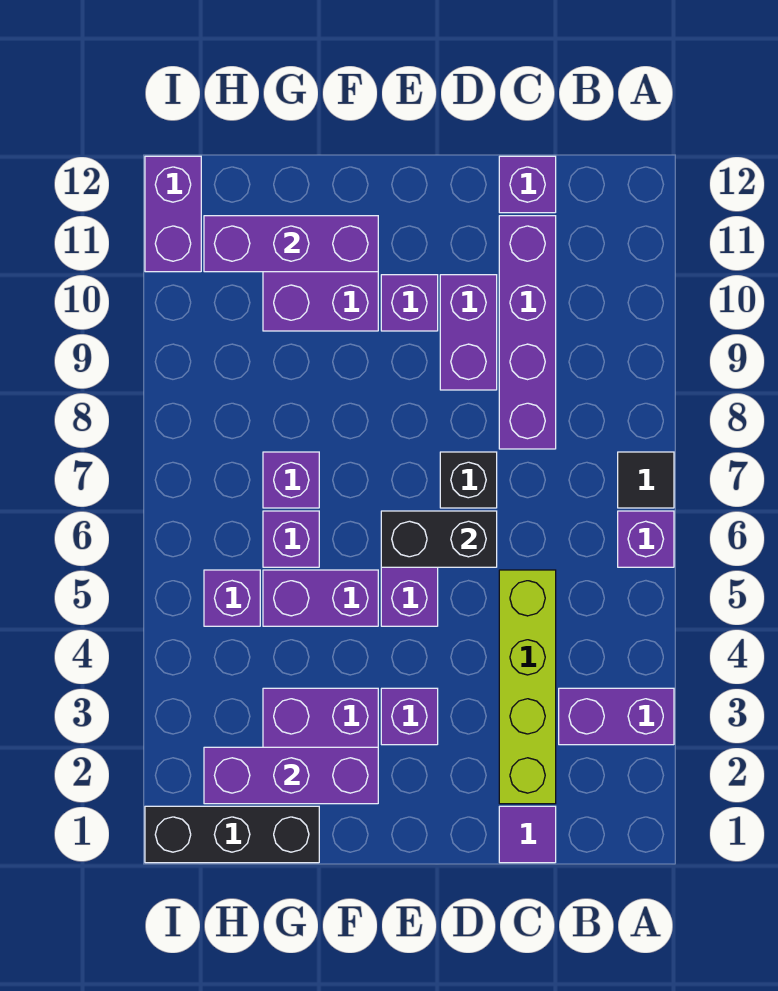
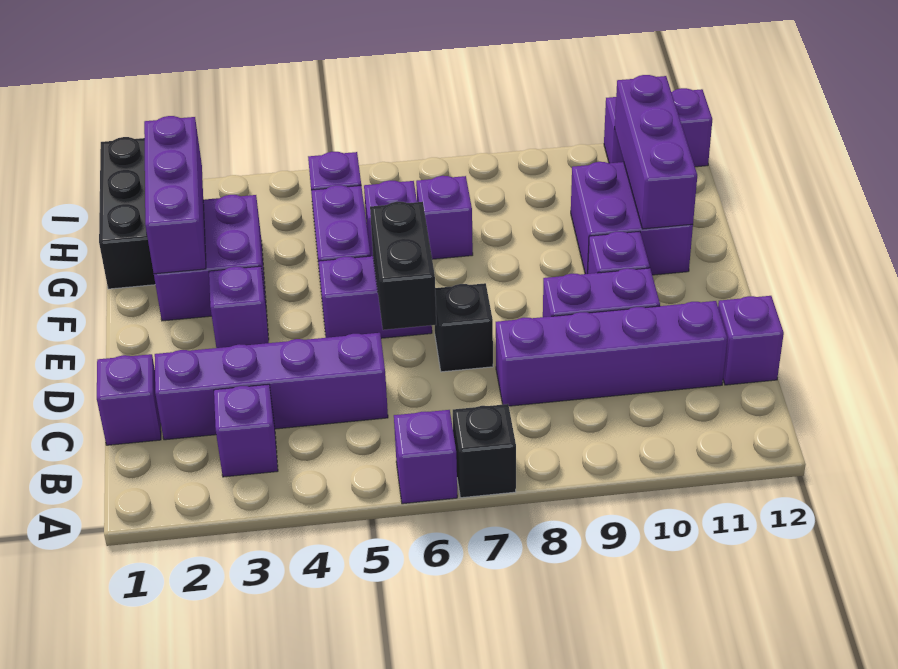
purple brick A3:B3 level 1 -> purple brick B3 level 1
black tile A7 level 1 -> black brick A7 level 1
purple tile C1 level 1 -> purple brick C1 level 1
lime brick C2:C5 level 1 -> purple brick C2:C5 level 1

